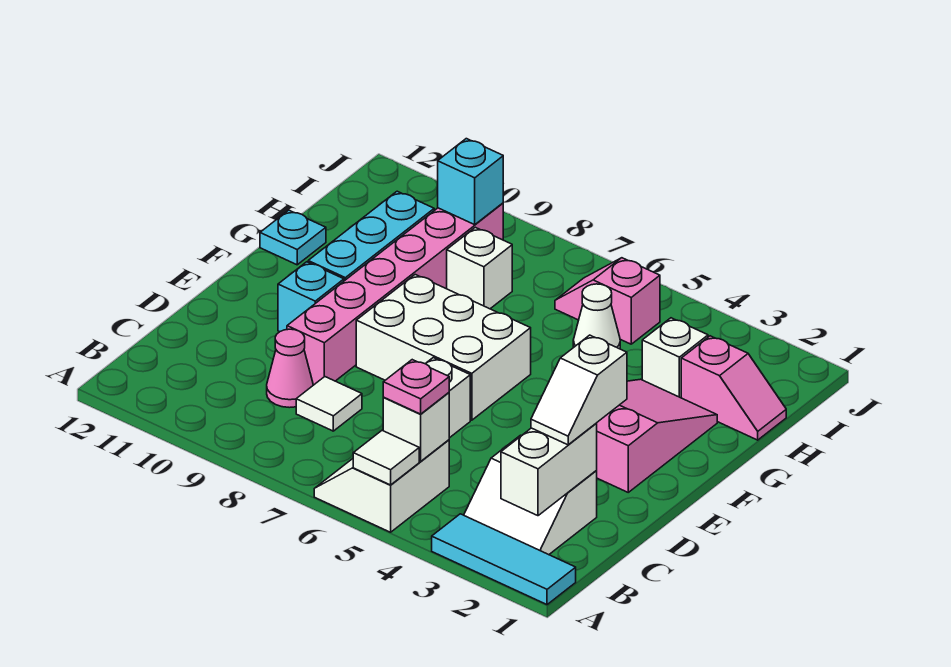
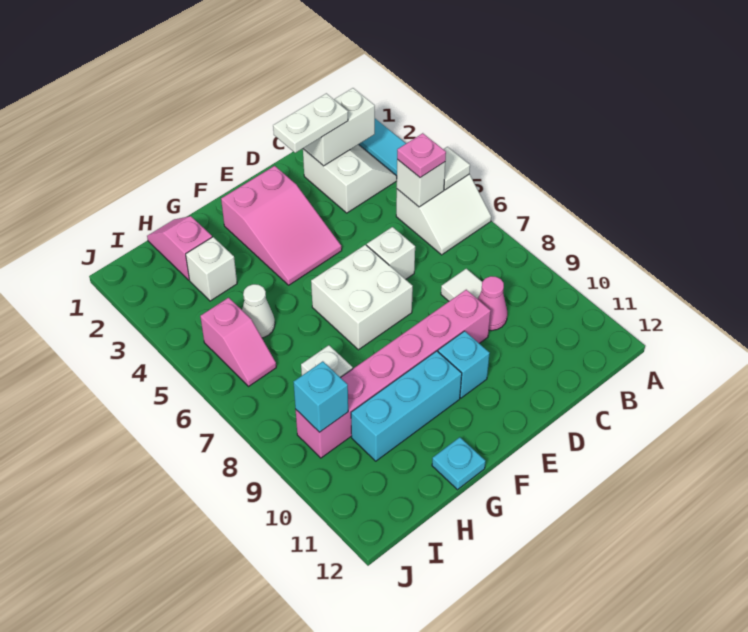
white slope C2:D2 level 3 top D -> white plate C2:D2 level 3
pink slope E2:G3 level 1 top E -> pink slope E2:F4 level 1 top 2
white brick E6:F8 level 1 -> white brick E6:F7 level 1

